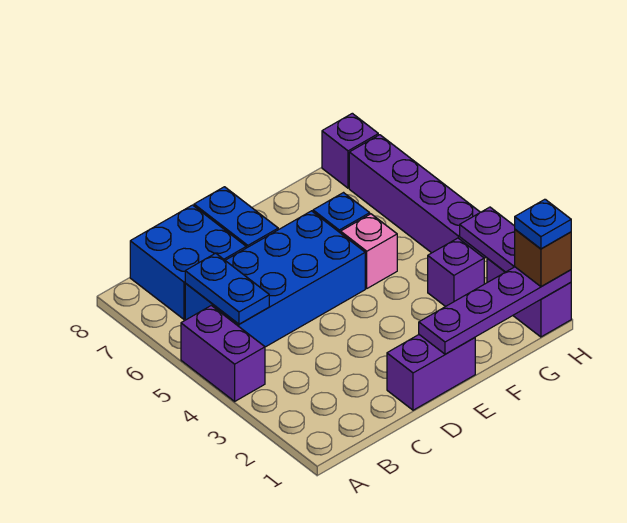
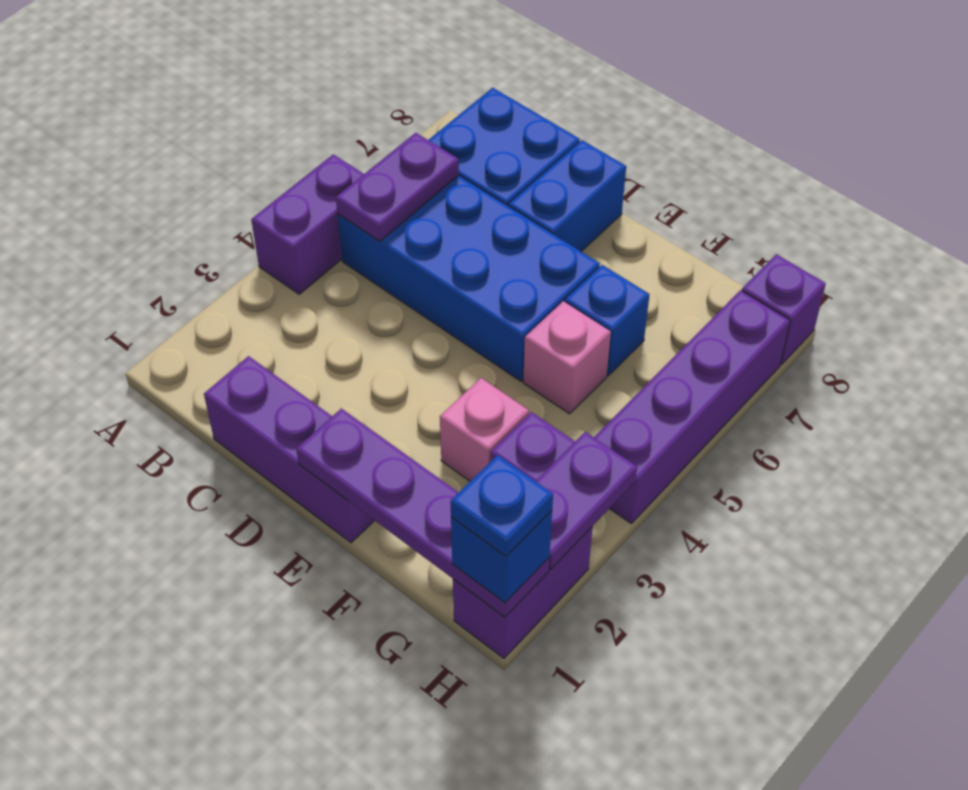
blue plate B5:B6 level 2 -> purple plate B5:B6 level 2
purple brick D1:E1 level 1 -> purple brick C1:E1 level 1
none -> pink brick F3 level 1
brown brick H1 level 3 -> blue brick H1 level 3

